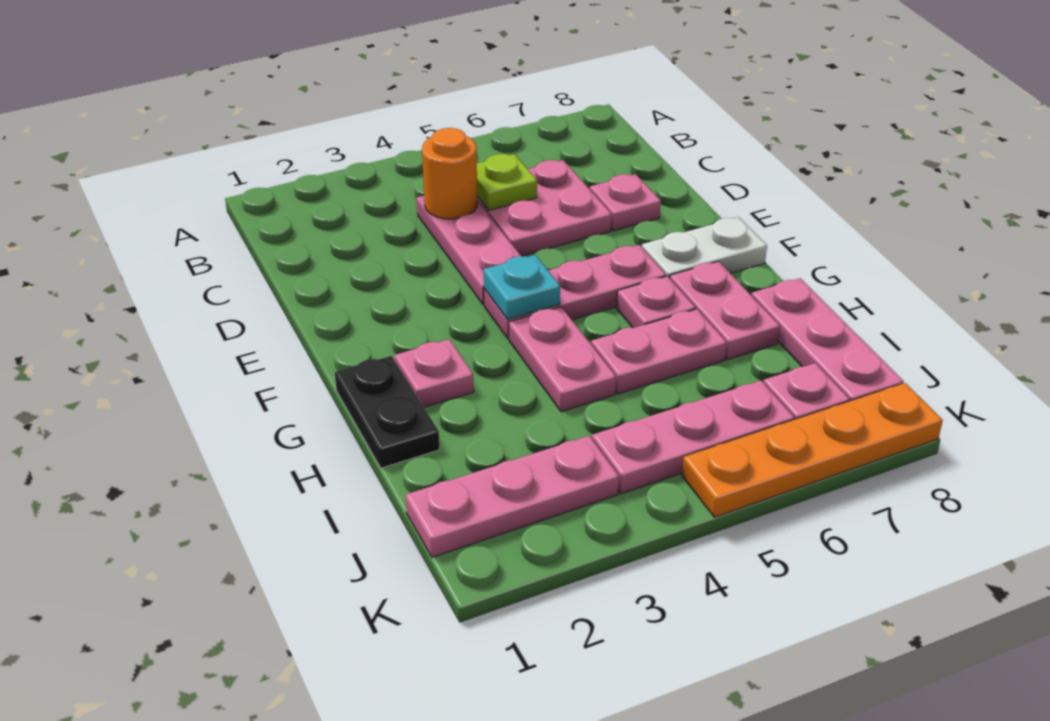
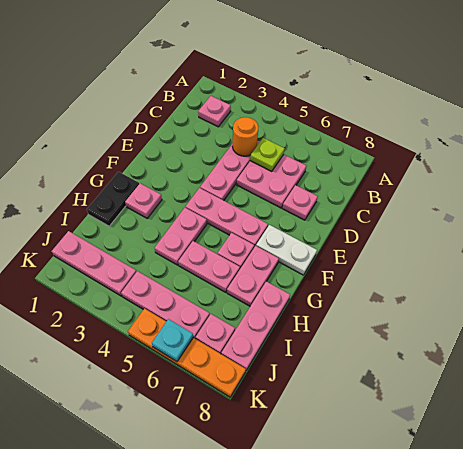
none -> pink plate B2 level 1
cyan plate F4 level 2 -> cyan plate K6 level 2

